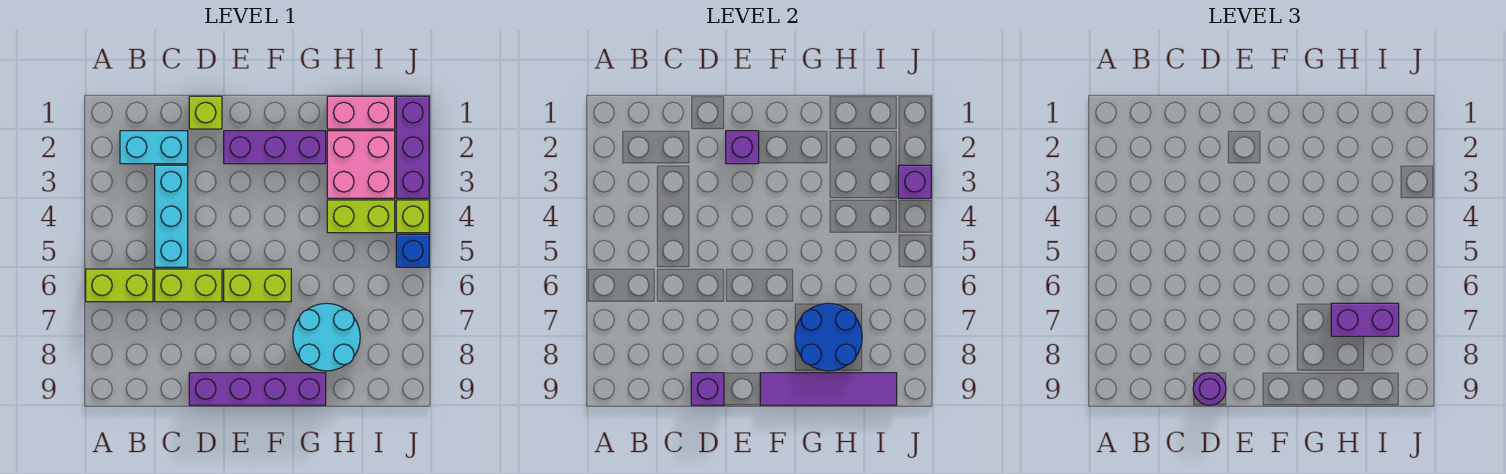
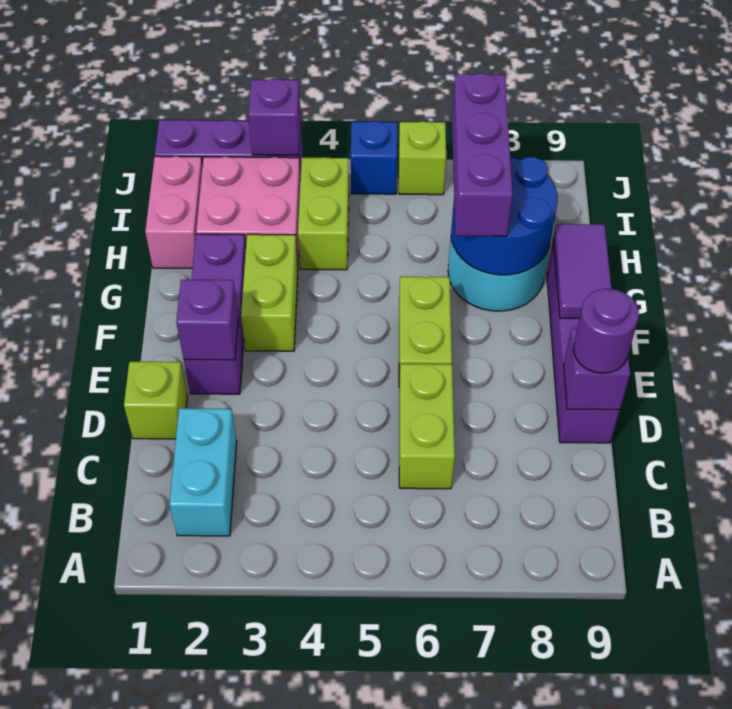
lime brick A6:B6 level 1 -> lime brick F3:G3 level 1
cyan brick C3:C5 level 1 -> none
purple tile F9:I9 level 2 -> purple tile F9:G9 level 2
purple brick H7:I7 level 3 -> purple brick G7:I7 level 3
lime brick J4 level 1 -> lime brick J6 level 1

